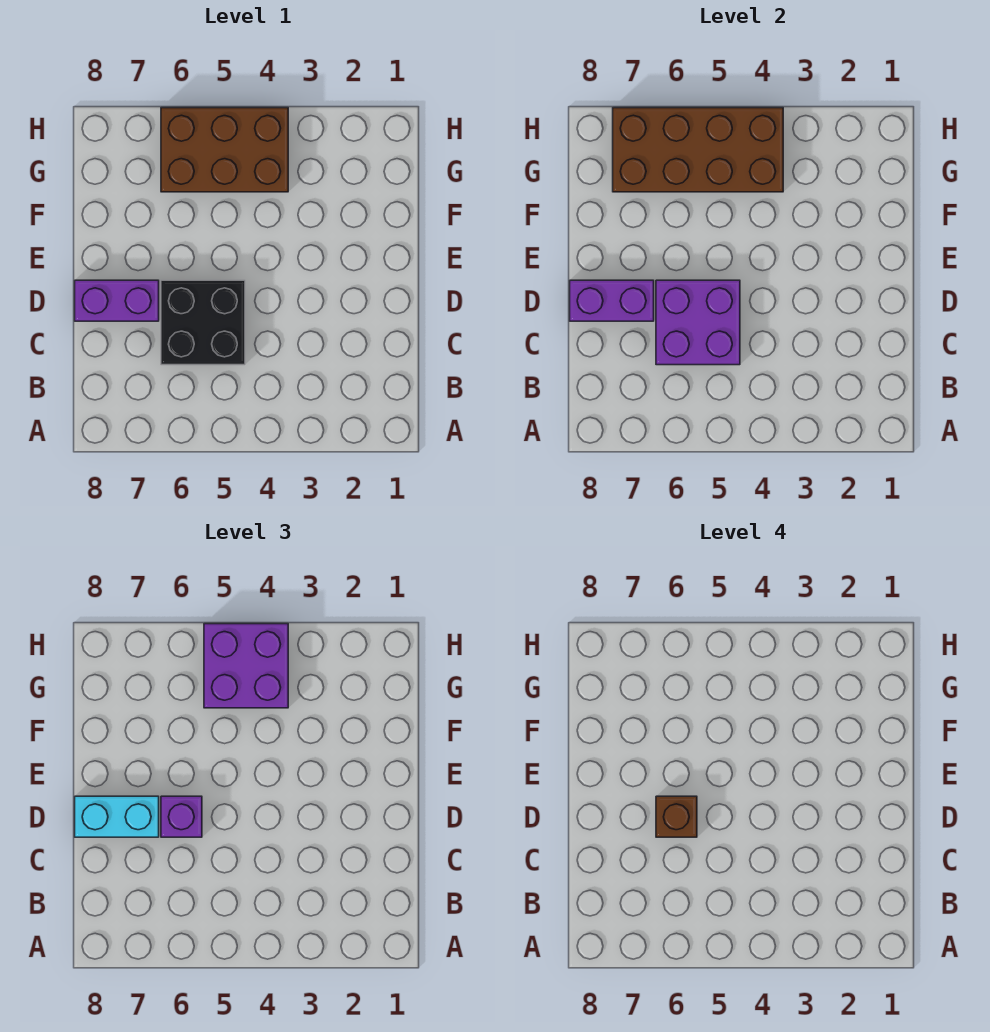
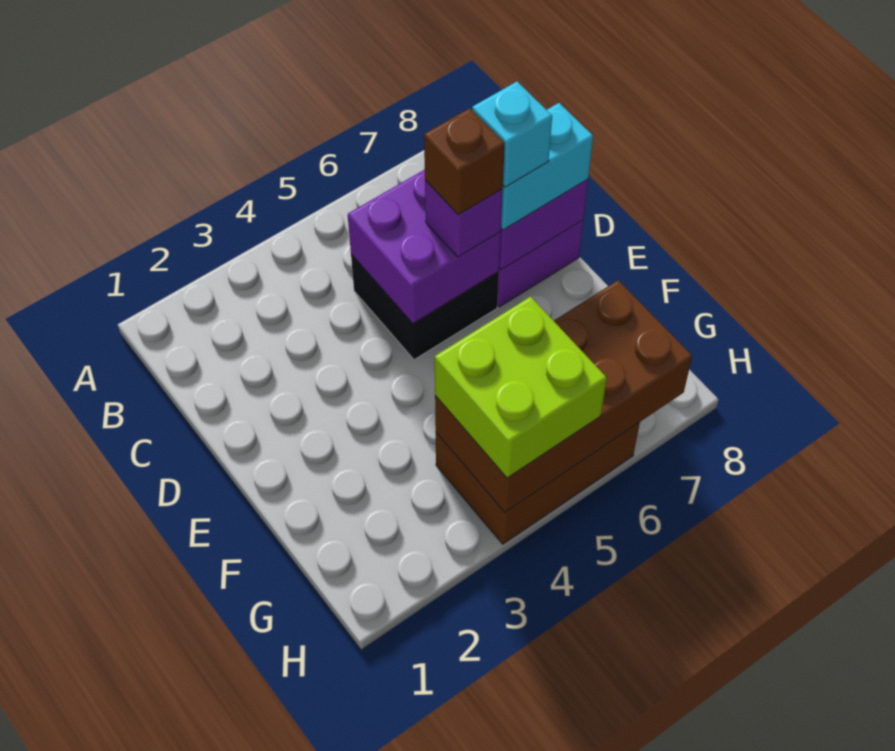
none -> cyan brick D7 level 4
purple brick G4:H5 level 3 -> lime brick G4:H5 level 3

